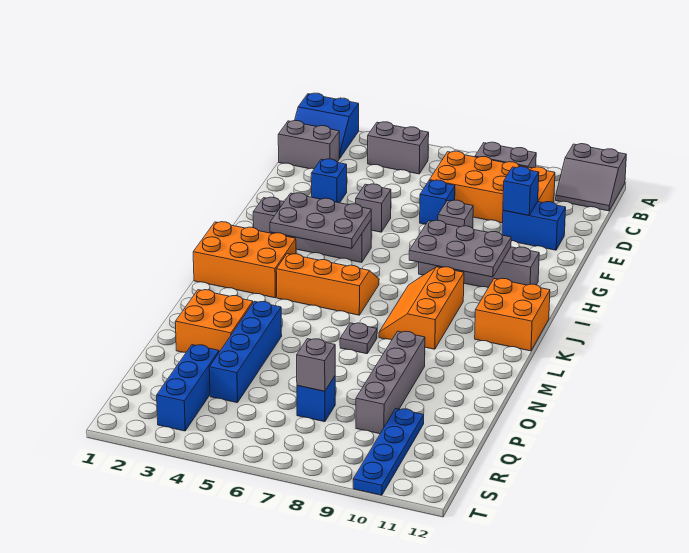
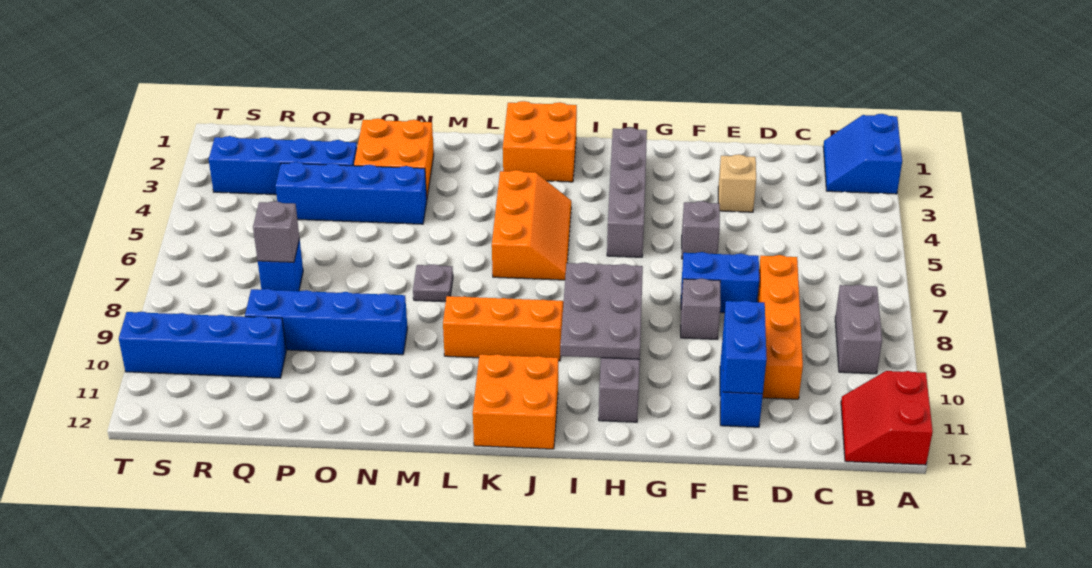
grey slope A11:B12 level 1 top A -> red slope A11:B12 level 1 top A
grey brick B4:B5 level 1 -> none
grey brick C1:C2 level 1 -> none
orange brick C7:D10 level 1 -> orange brick D7:D10 level 1
blue brick E3 level 1 -> tan brick E3 level 1
blue brick E7 level 1 -> blue brick E7:F7 level 1
blue brick E10 level 2 -> blue brick E10:E11 level 2
grey plate H3:I5 level 2 -> none
orange brick J1:K3 level 1 -> orange brick J1:K2 level 1
grey brick N9:Q9 level 1 -> blue brick N9:Q9 level 1
blue brick Q3:S3 level 1 -> blue brick P3:S3 level 1
blue plate Q10:T10 level 1 -> blue brick Q10:T10 level 1

